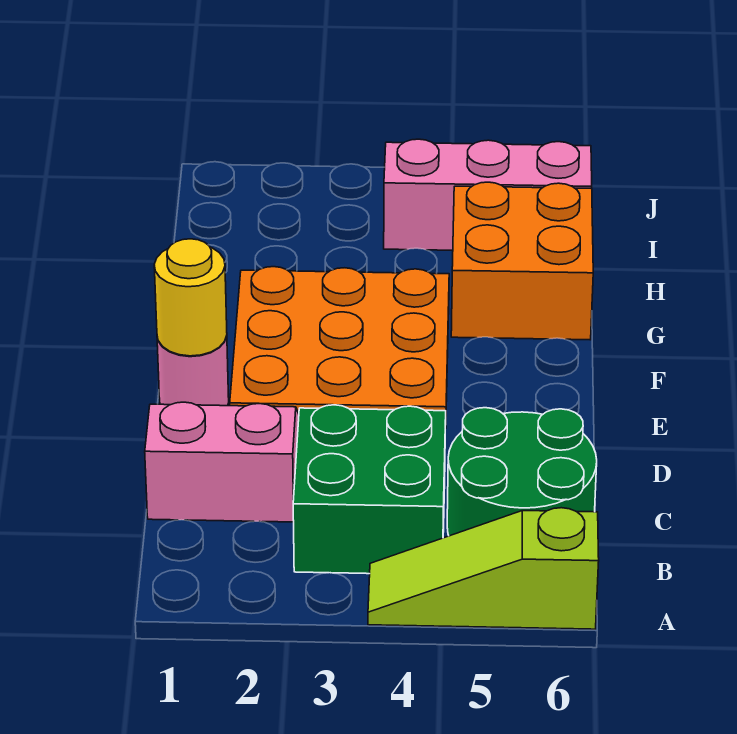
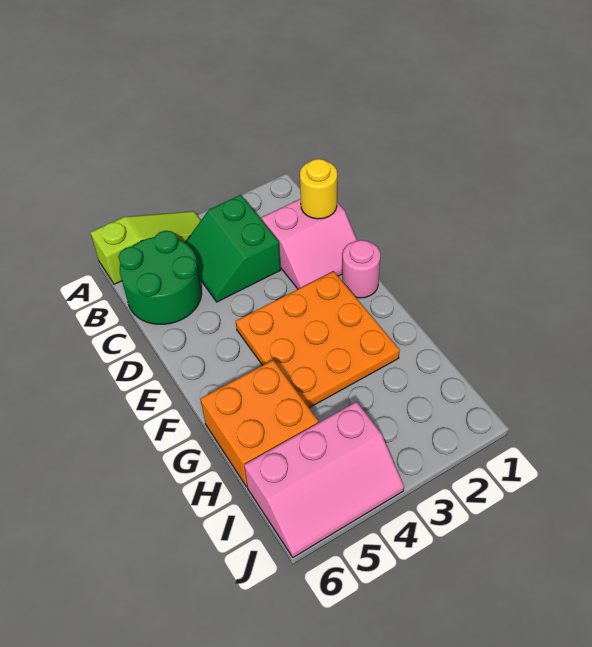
green brick B3:C4 level 1 -> green slope B3:C4 level 1 top 3
yellow round brick E1 level 2 -> yellow round brick C1 level 2

